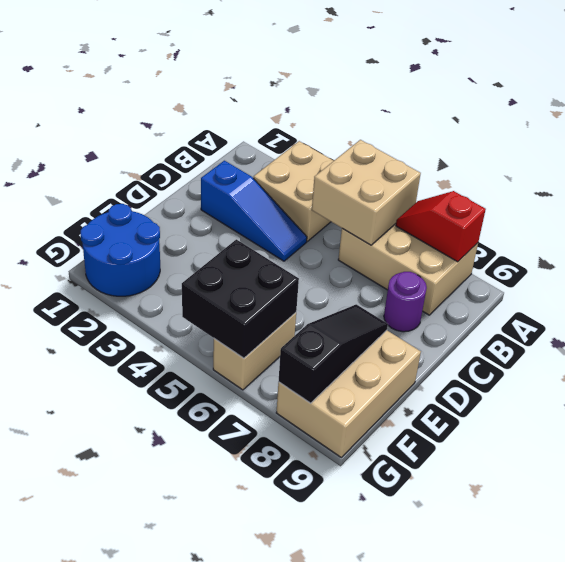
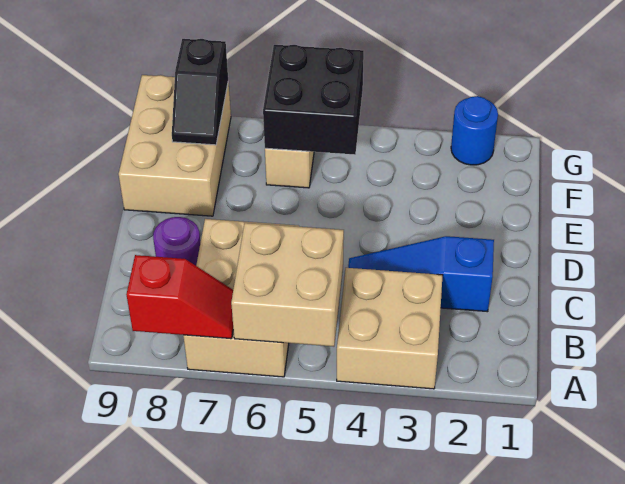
tan brick A6:B8 level 1 -> tan brick A6:C7 level 1
black slope E8:G8 level 2 top G -> black slope F8:G8 level 2 top G
blue round brick F1:G2 level 1 -> blue round brick G2 level 1

